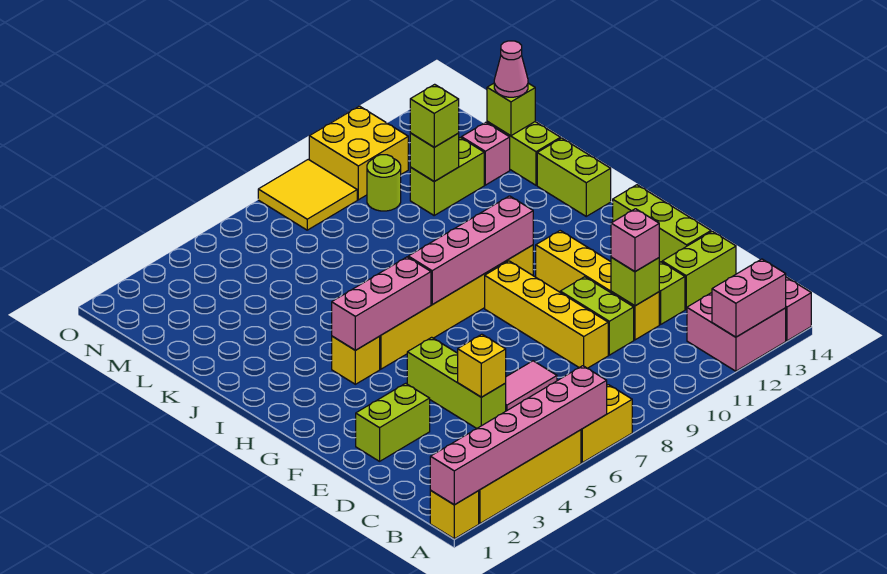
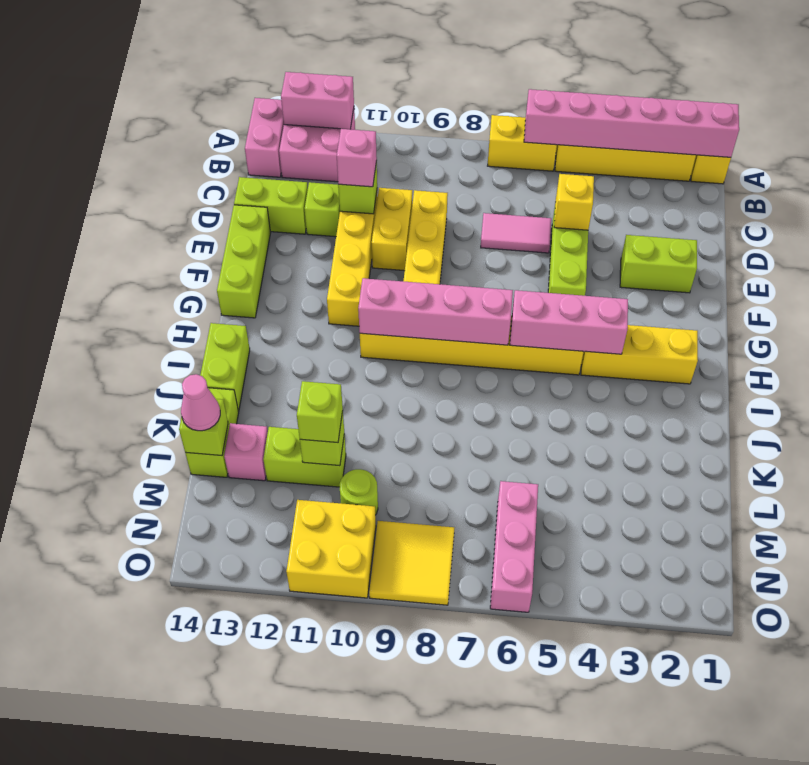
lime brick D10:E10 level 1 -> yellow brick D10:E10 level 1
yellow brick H4 level 1 -> yellow brick H2:H4 level 1
none -> pink brick M6:O6 level 1

